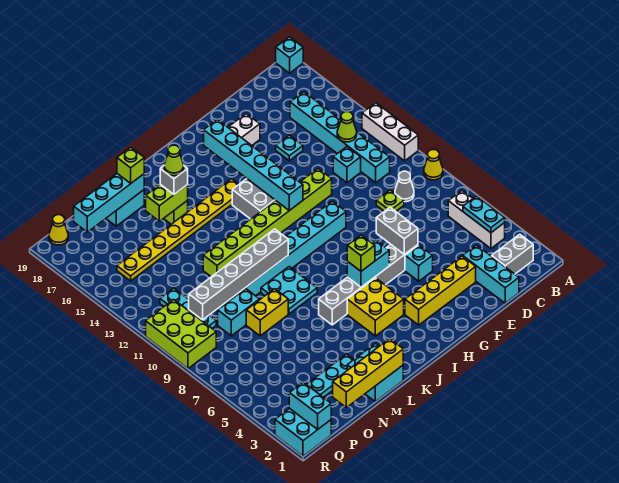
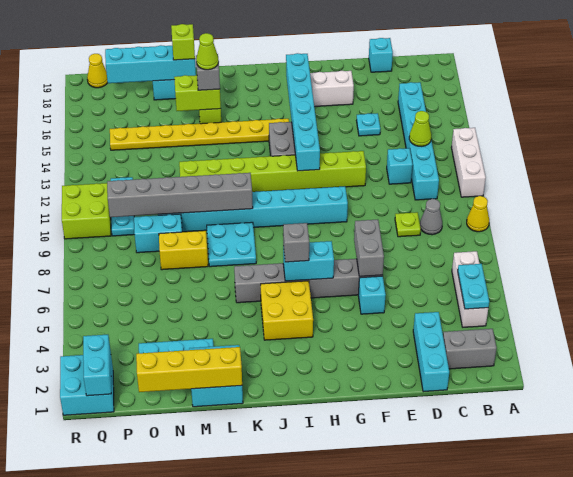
cyan brick A19 level 1 -> cyan brick D19 level 1
yellow brick E3:H3 level 1 -> none
lime brick I6 level 3 -> grey brick I6 level 3
lime brick Q9:R11 level 1 -> lime brick Q10:R11 level 1

